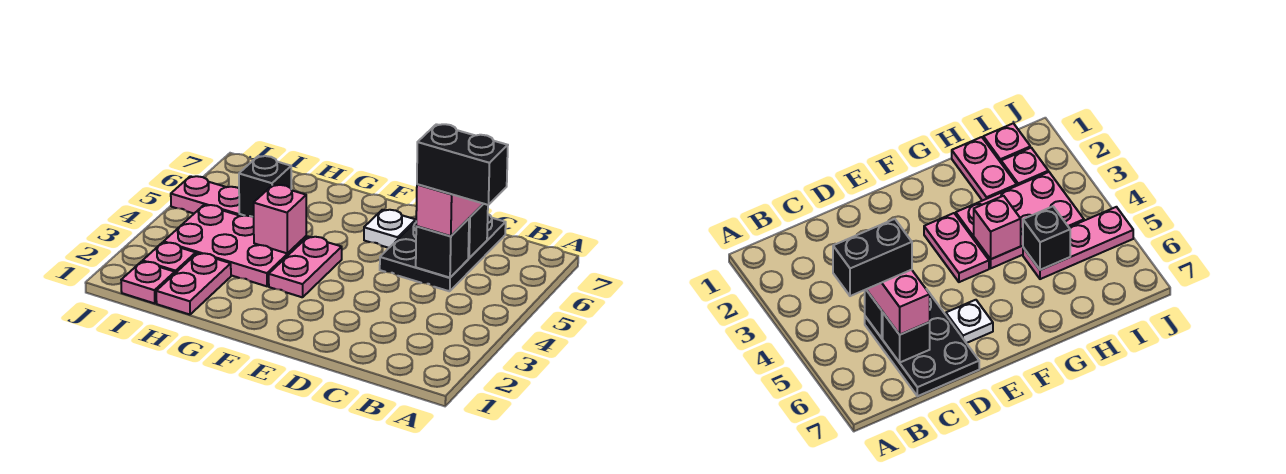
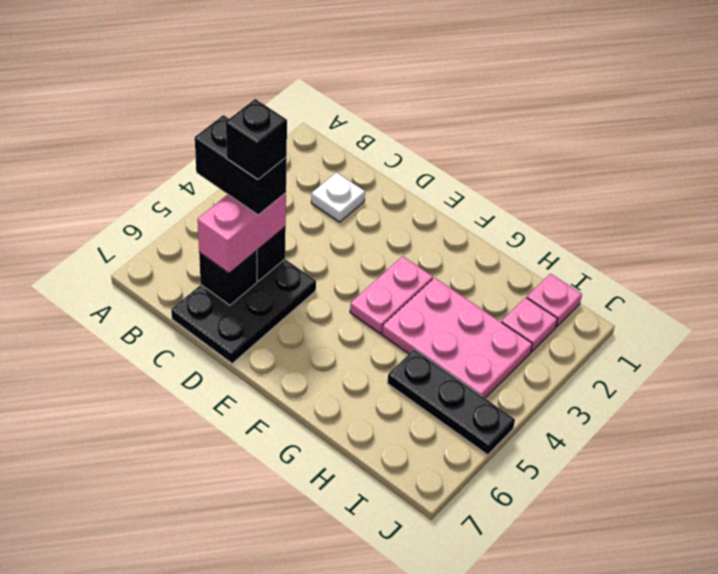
white plate E6 level 1 -> white plate C2 level 1
pink brick G4 level 2 -> none
pink plate H1:H2 level 1 -> none
pink plate H5:J5 level 1 -> black plate H5:J5 level 1
black brick H5 level 2 -> black brick C5 level 5

